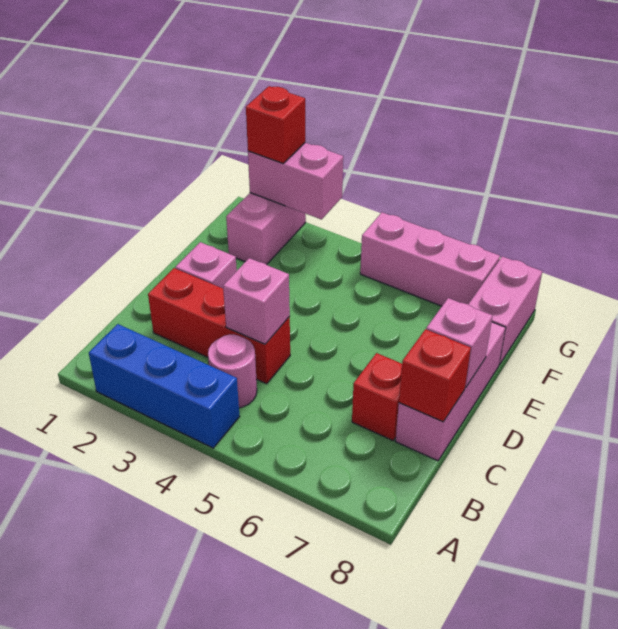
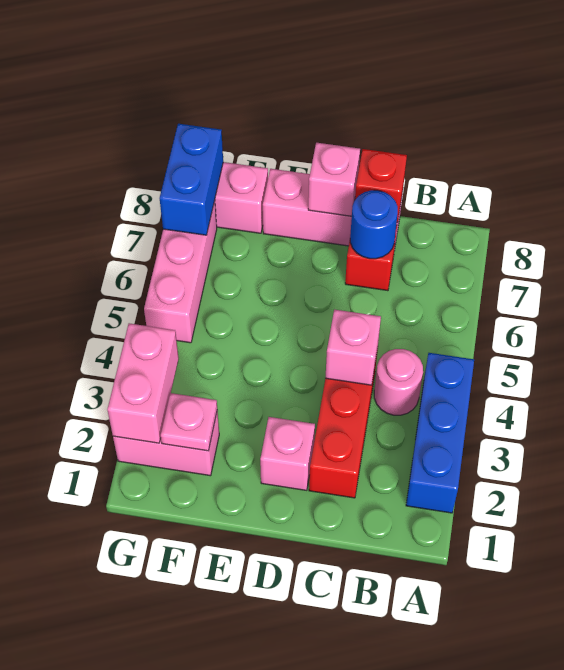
none -> blue round brick C7 level 2
none -> pink plate F2 level 2
red brick G2 level 3 -> none
none -> blue brick G7:G8 level 2

